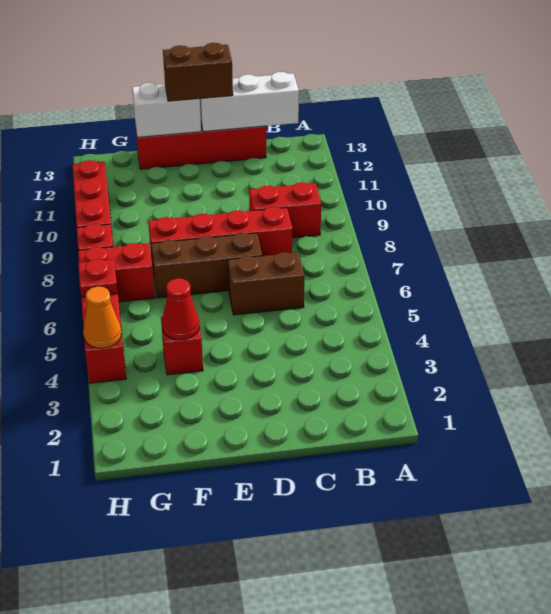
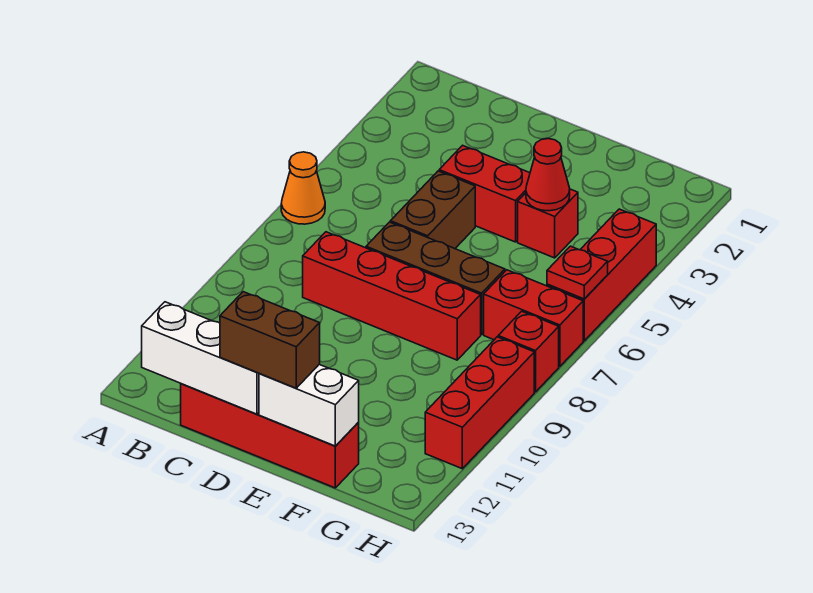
red brick B9:C9 level 1 -> red brick D4:E4 level 1
brown brick C6:D6 level 1 -> brown brick D5:D6 level 1
orange cone H4 level 2 -> orange cone A6 level 1

